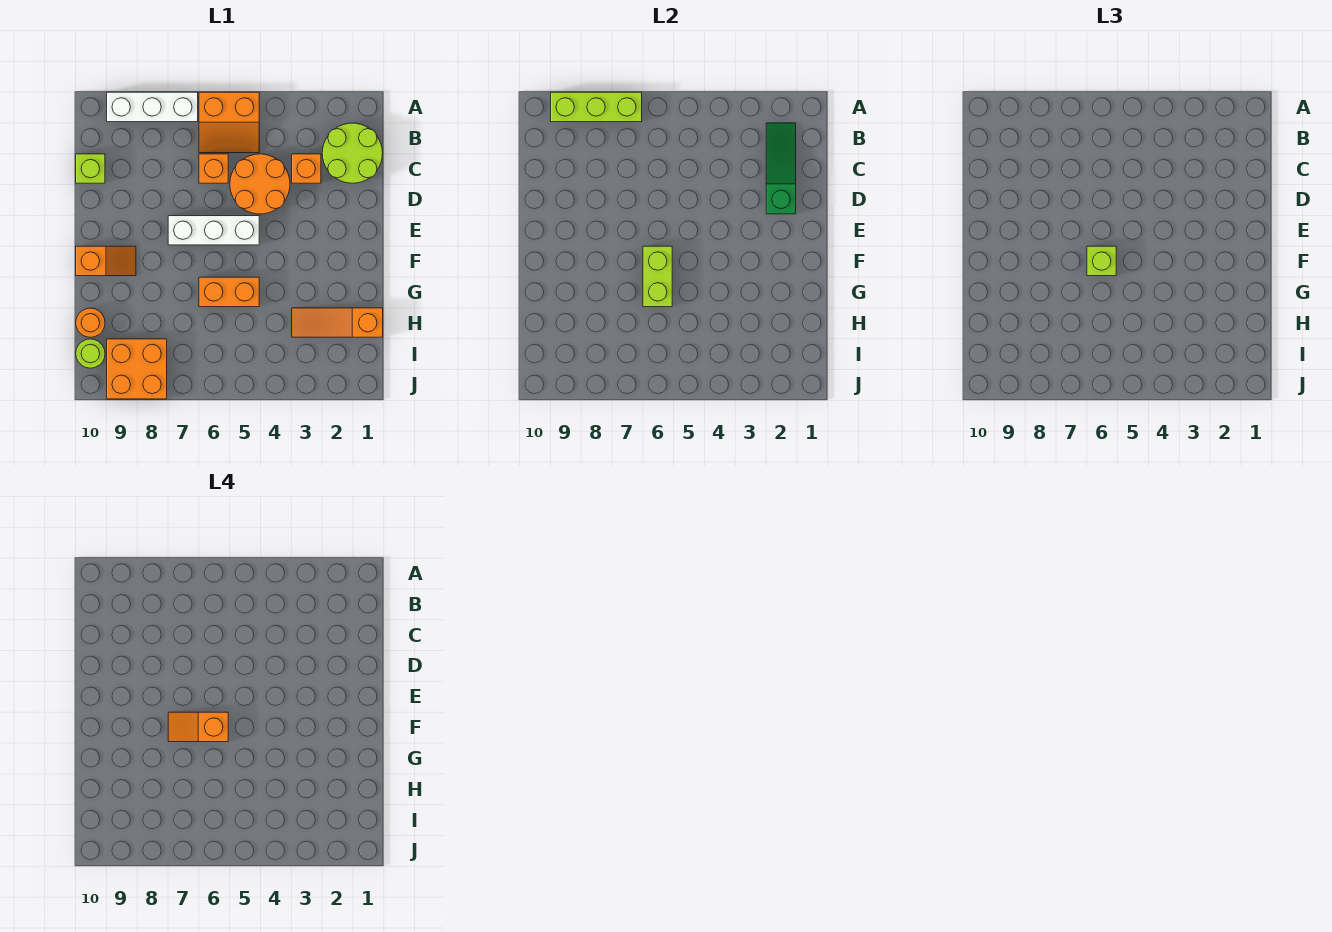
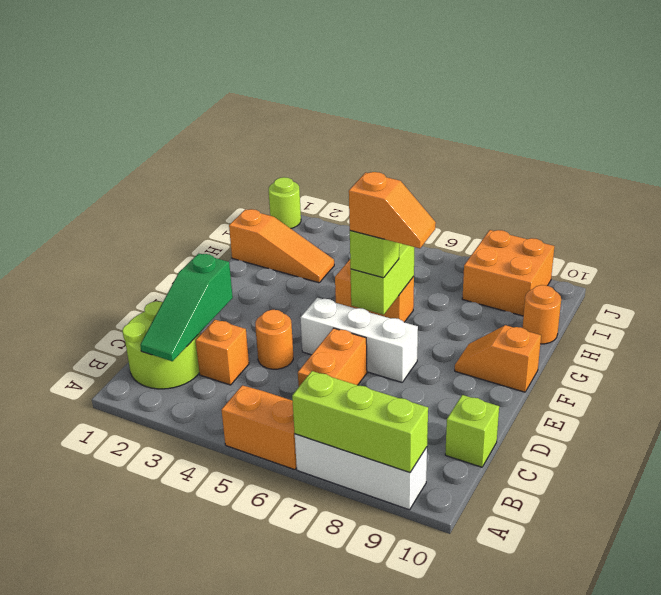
orange round brick C4:D5 level 1 -> orange round brick D4 level 1
orange brick C6 level 1 -> orange brick C6:D6 level 1
lime round brick I10 level 1 -> lime round brick J1 level 1

